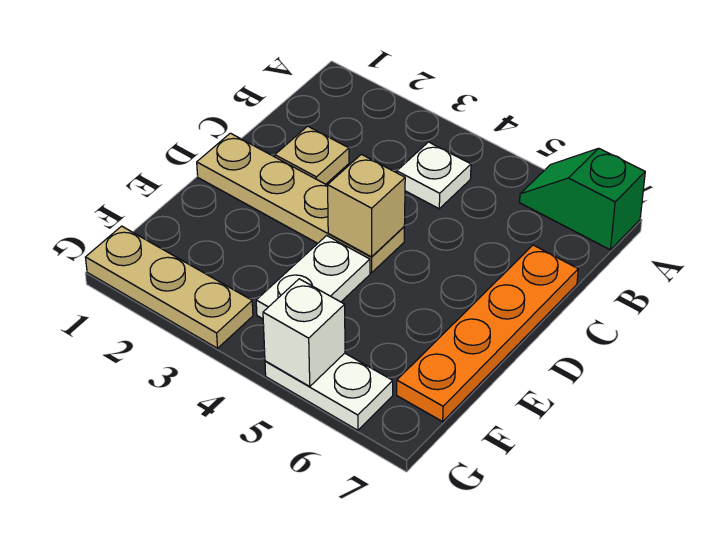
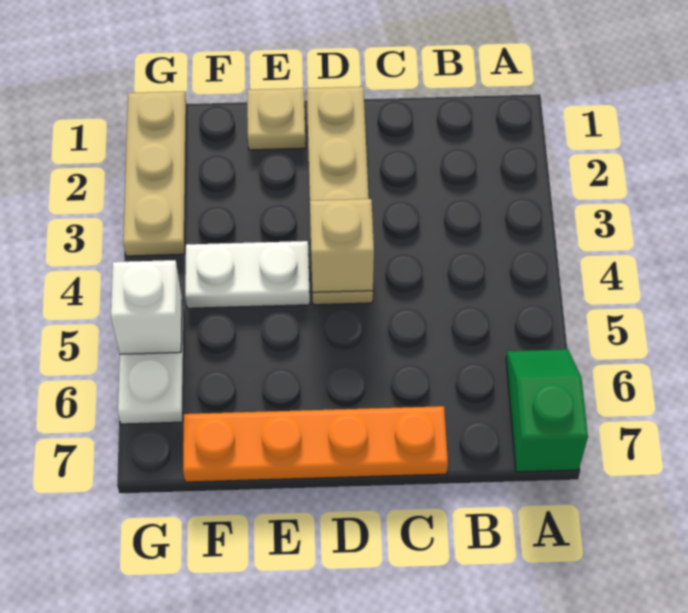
white plate B4 level 1 -> none
tan plate C2 level 1 -> tan plate E1 level 1

